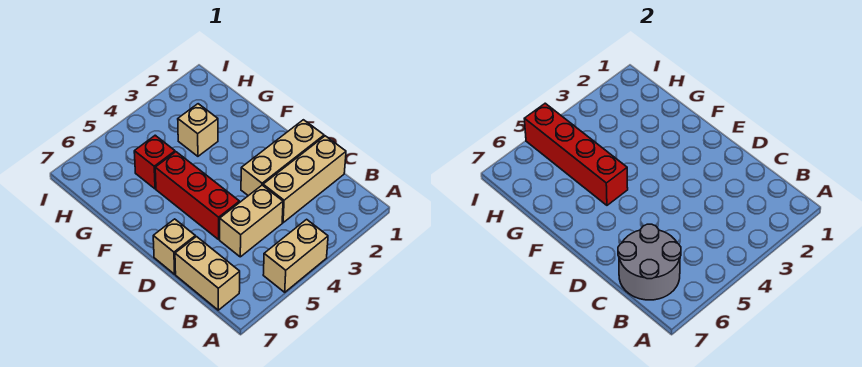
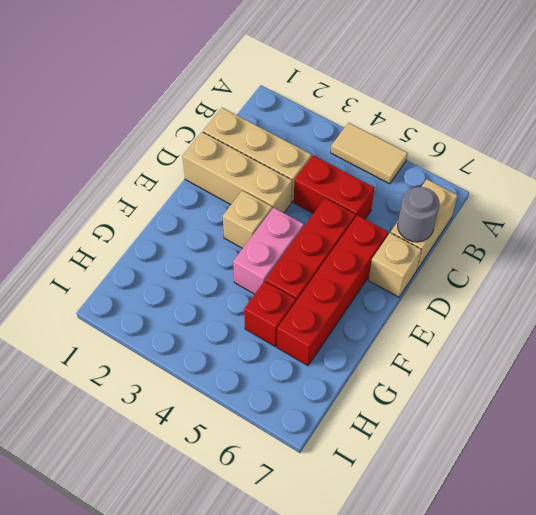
tan brick A4:A5 level 1 -> tan tile A4:A5 level 1
grey round brick B6:C7 level 2 -> grey round brick C7 level 2
tan brick C4:C5 level 1 -> red brick C4:C5 level 1
none -> pink brick E4:F4 level 1
red brick F5:I5 level 2 -> red brick D6:G6 level 1
tan brick G3 level 1 -> tan brick E3 level 1

